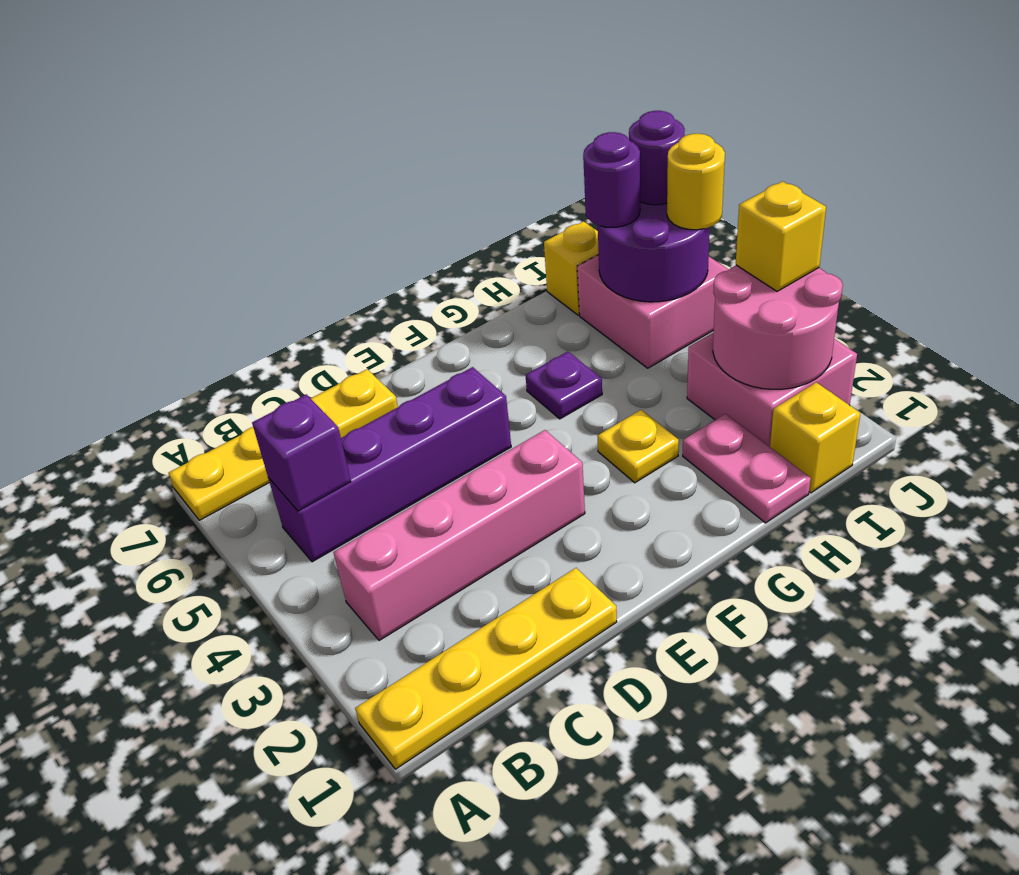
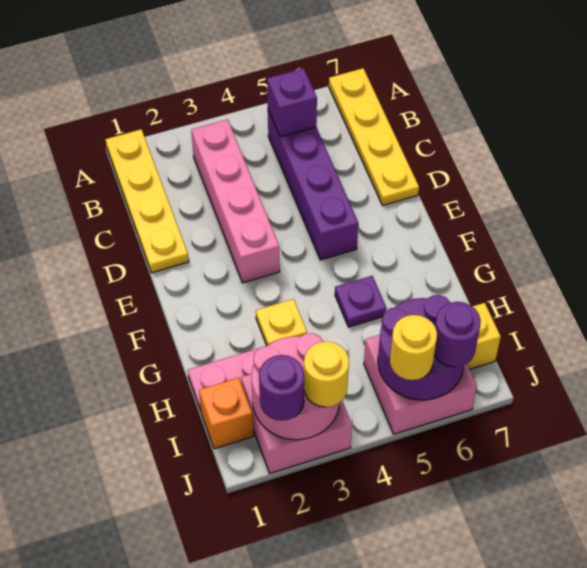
yellow brick I1 level 1 -> orange brick I1 level 1
purple round brick I6 level 3 -> purple round brick J2 level 3
yellow brick J3 level 3 -> yellow round brick J3 level 3

